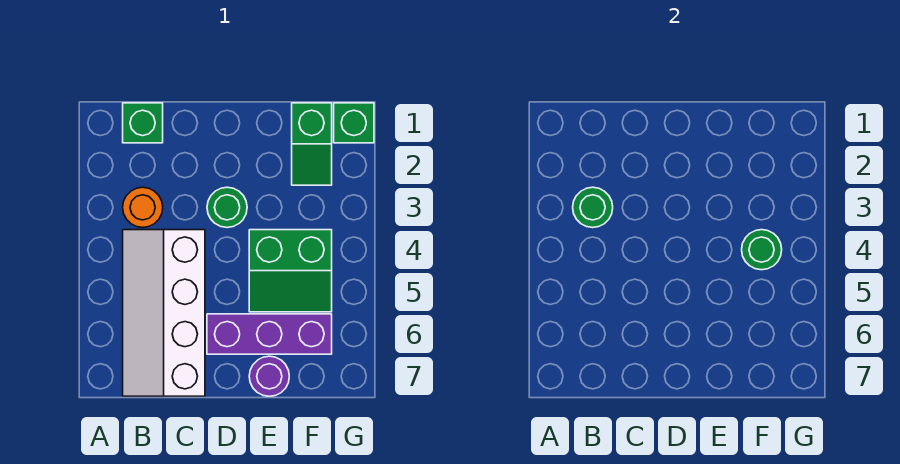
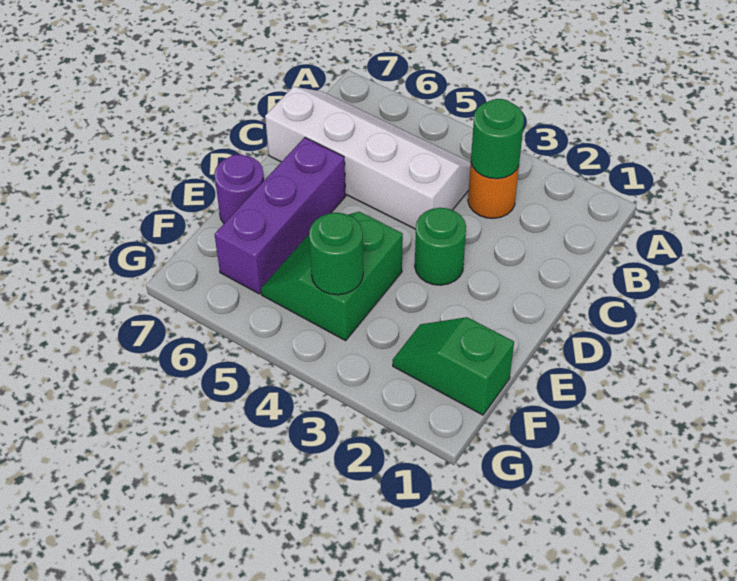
green brick B1 level 1 -> none
green brick G1 level 1 -> none

